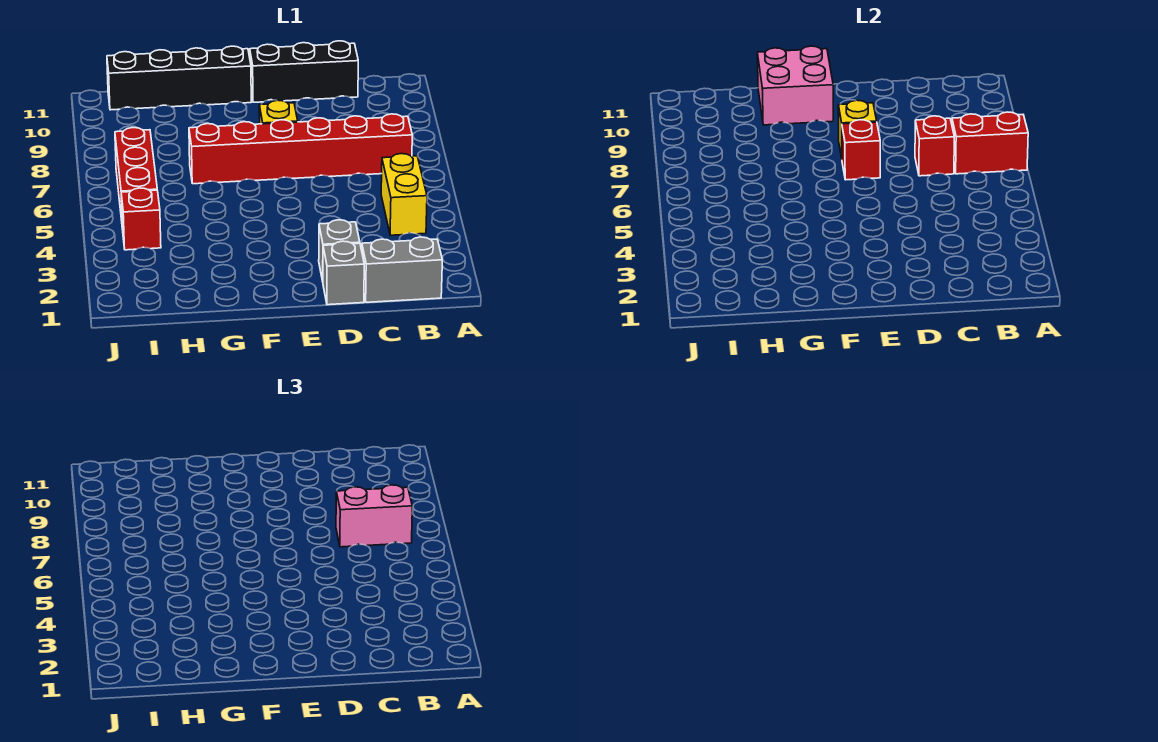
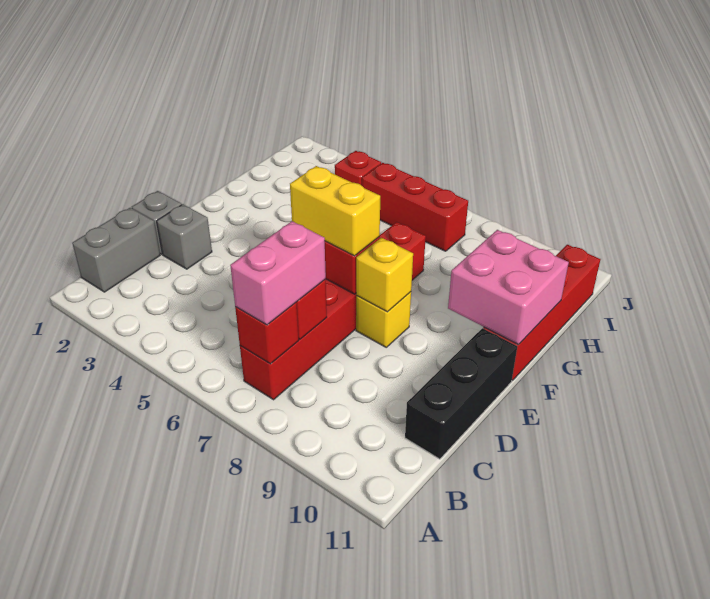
red brick A7:B7 level 2 -> red brick B7 level 2
yellow brick B4:B5 level 1 -> yellow brick E6:E7 level 3
black brick F11:I11 level 1 -> red brick F11:I11 level 1

